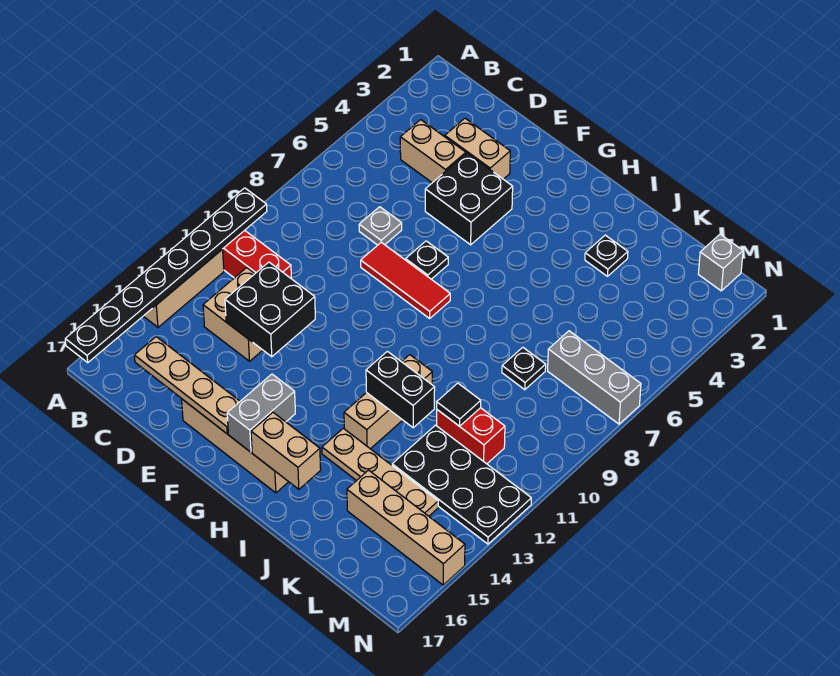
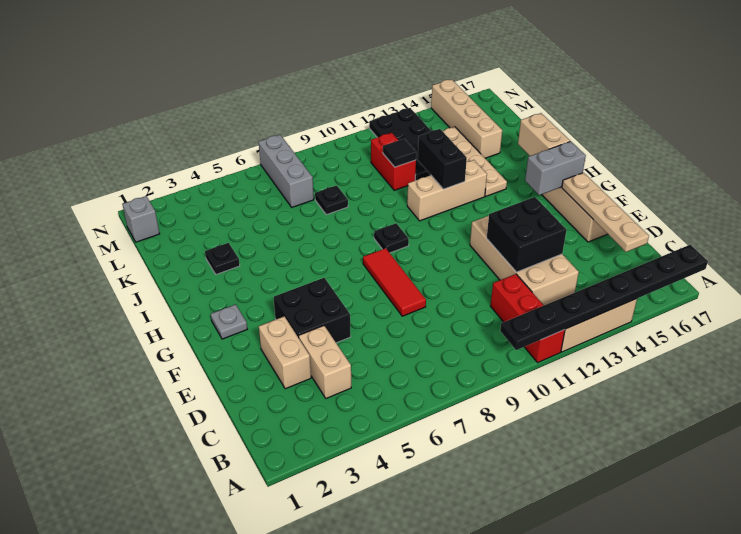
tan brick C12:D13 level 1 -> tan brick C12:F13 level 1
grey plate D7 level 1 -> grey plate G2 level 1
black plate F7 level 1 -> black plate H9 level 1

